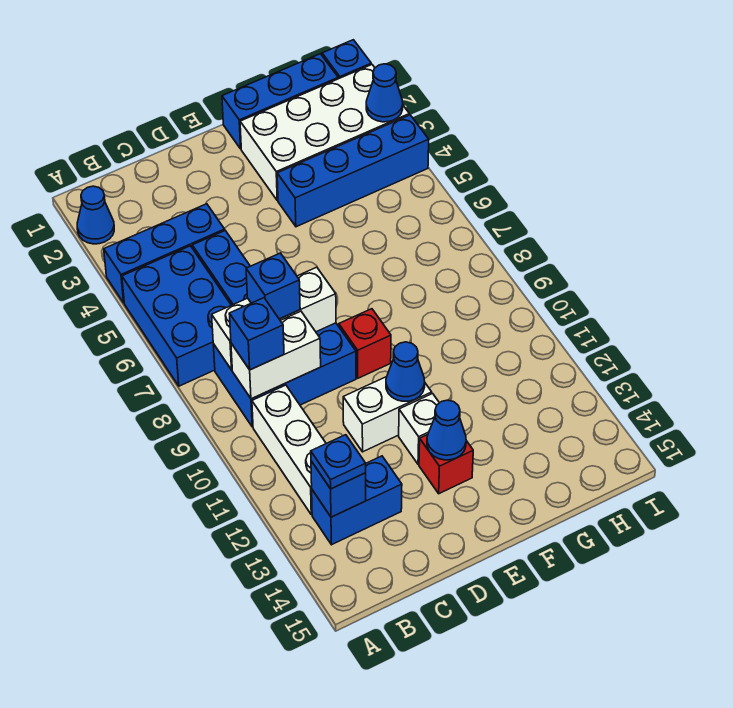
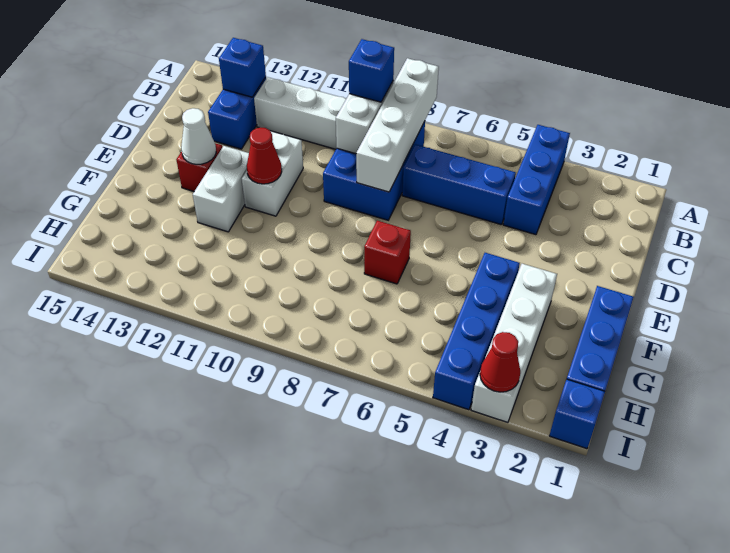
blue cone A2 level 1 -> none
blue brick A5:B7 level 1 -> none
white brick B8:D8 level 2 -> white brick A8:D8 level 2
blue plate B13 level 3 -> none
blue brick C8 level 3 -> none
red brick E9 level 1 -> red brick F7 level 1
blue cone E11 level 2 -> red cone E11 level 2
white brick E12 level 1 -> white brick E12:F12 level 1
blue cone E13 level 2 -> white cone E13 level 2
white brick F2:I3 level 1 -> white brick F3:I3 level 1
blue cone I3 level 2 -> red cone I3 level 2

